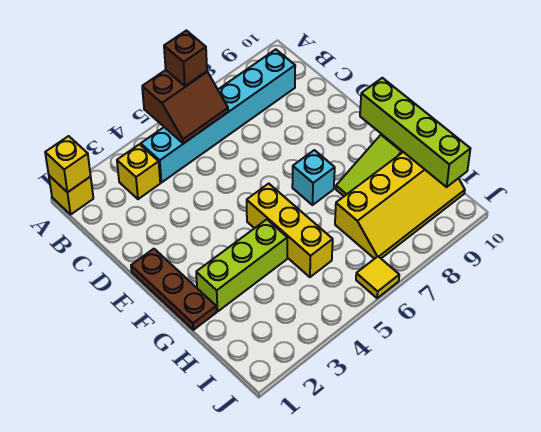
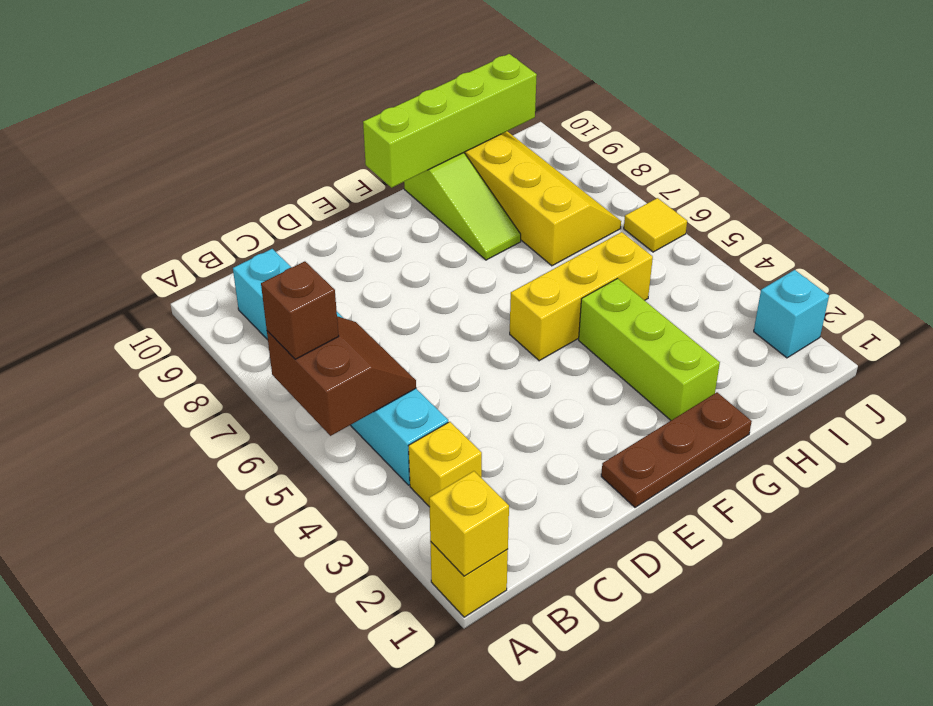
cyan brick F7 level 1 -> cyan brick J2 level 1

